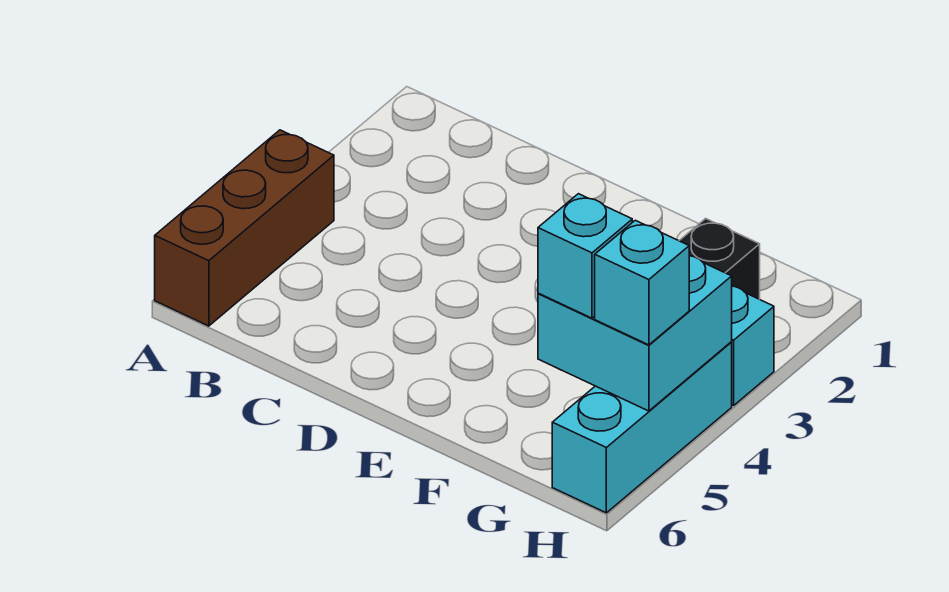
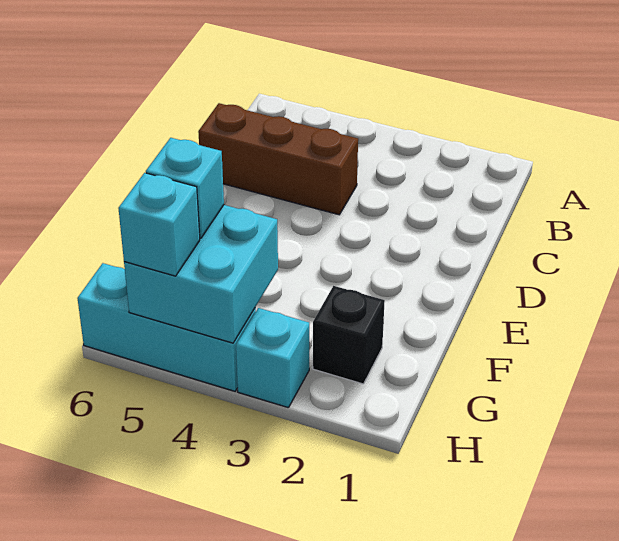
brown brick A4:A6 level 1 -> brown brick C4:C6 level 1

